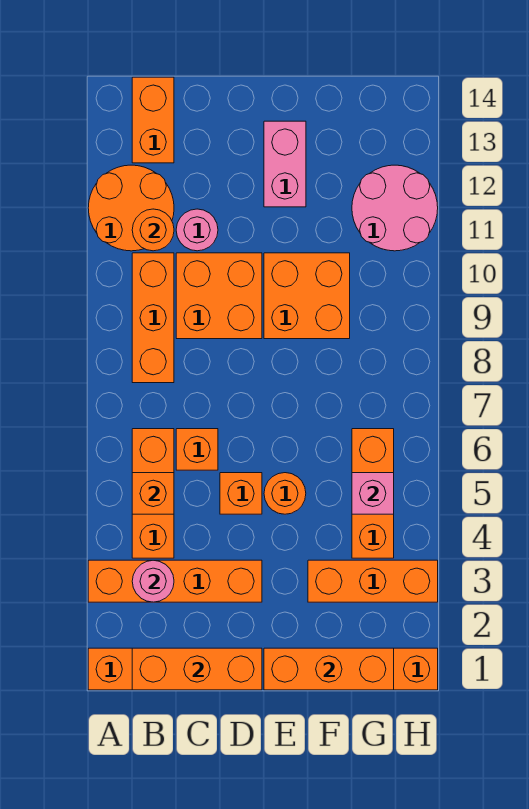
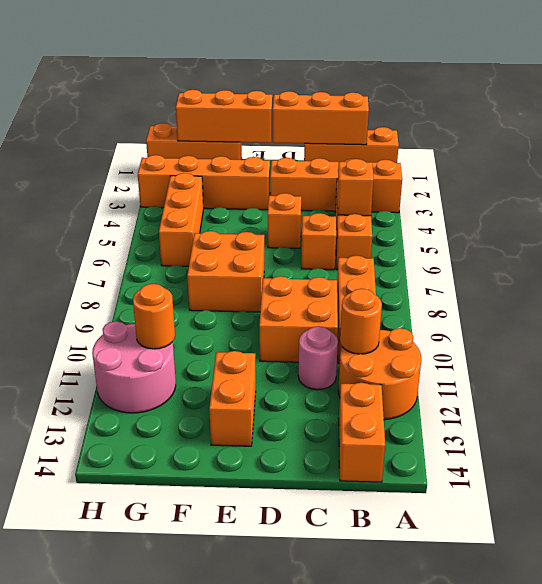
pink round brick B3 level 2 -> none
orange round brick E5 level 1 -> orange round brick G11 level 2
orange brick E9:F10 level 1 -> orange brick E7:F8 level 1
pink brick E12:E13 level 1 -> orange brick E12:E13 level 1
orange brick F3:H3 level 1 -> orange brick E3:H3 level 1
pink brick G5 level 2 -> none

